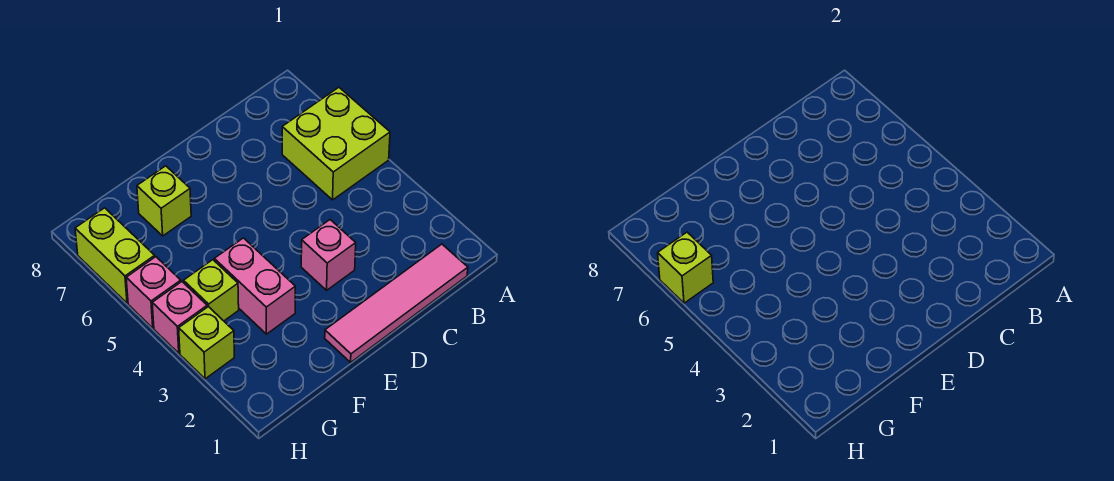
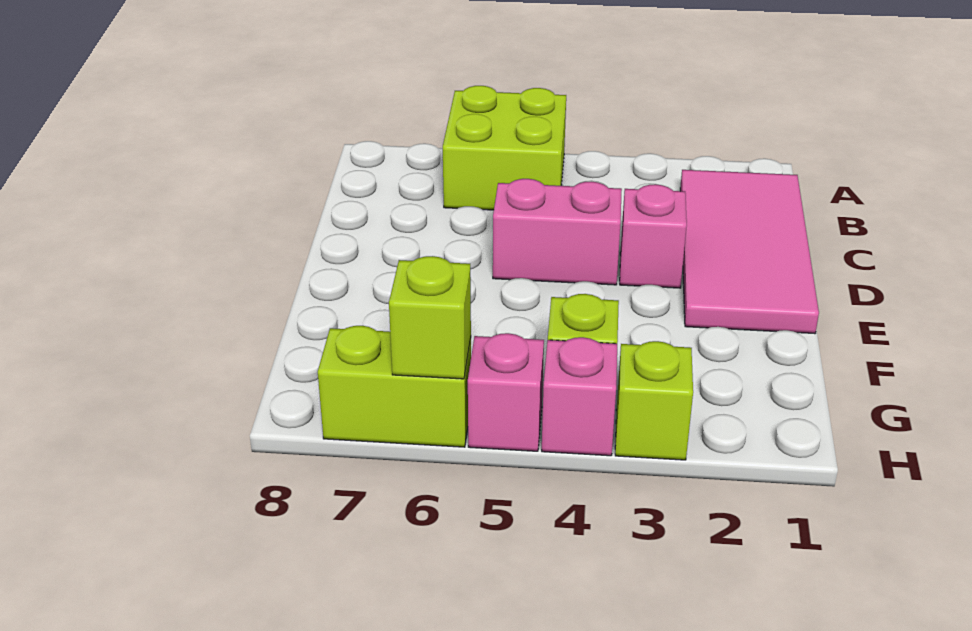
pink tile B1:E1 level 1 -> pink tile B1:E2 level 1
pink brick F3:F4 level 1 -> pink brick D4:D5 level 1
lime brick F7 level 1 -> none

